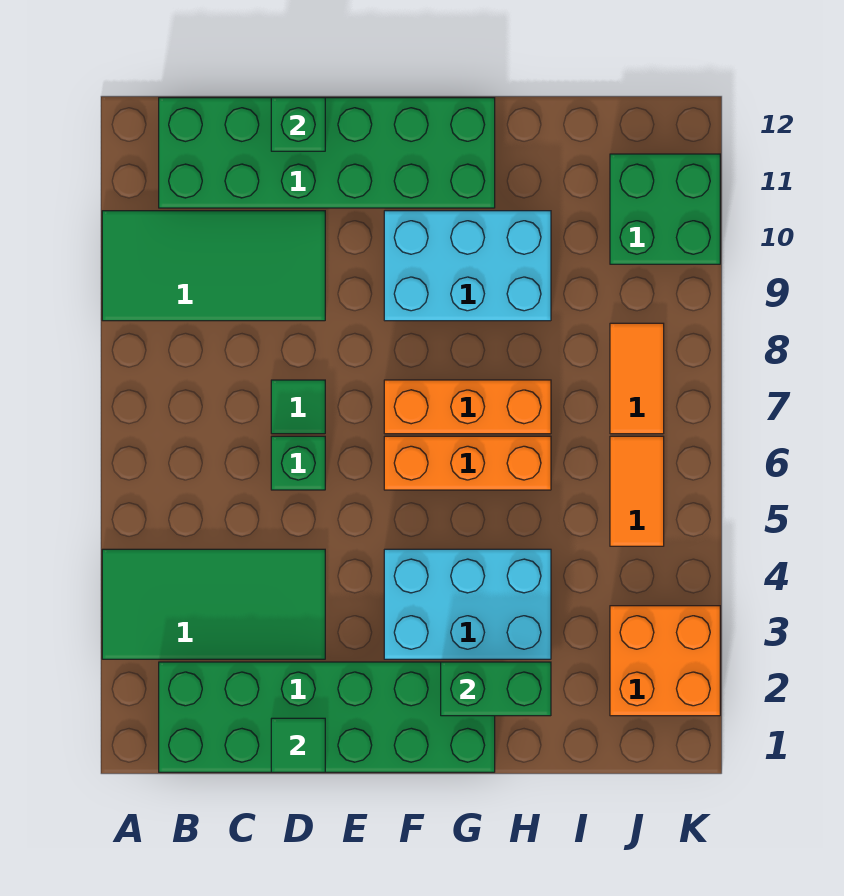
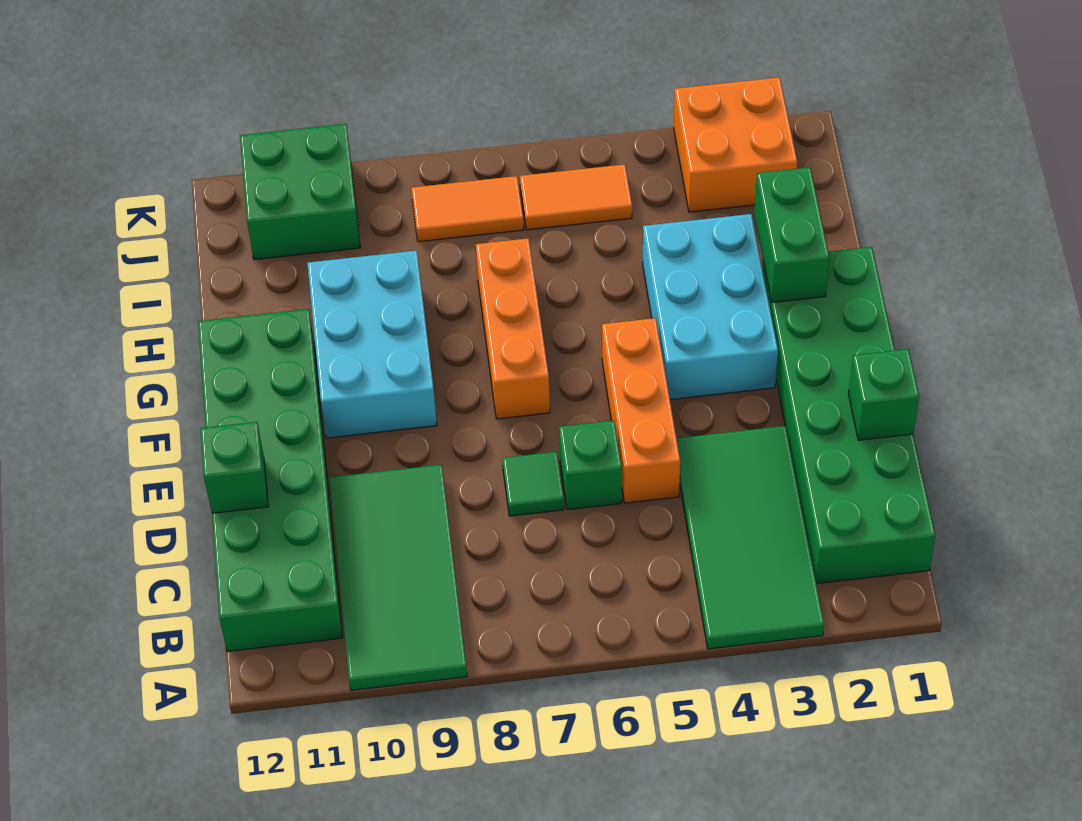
green tile D1 level 2 -> green brick D1 level 2
orange brick F6:H6 level 1 -> orange brick D5:F5 level 1

